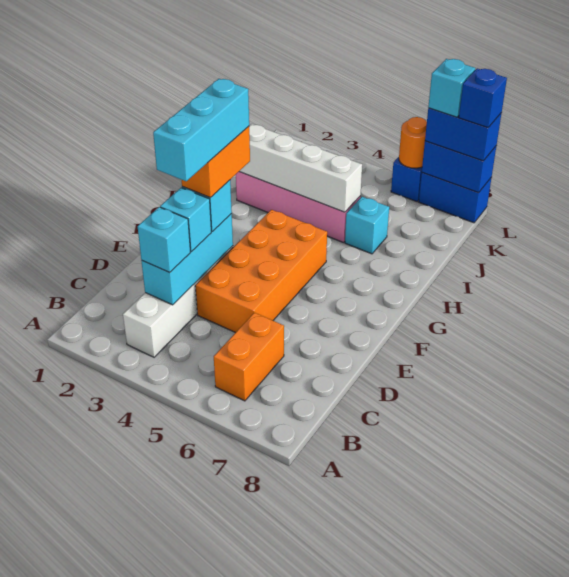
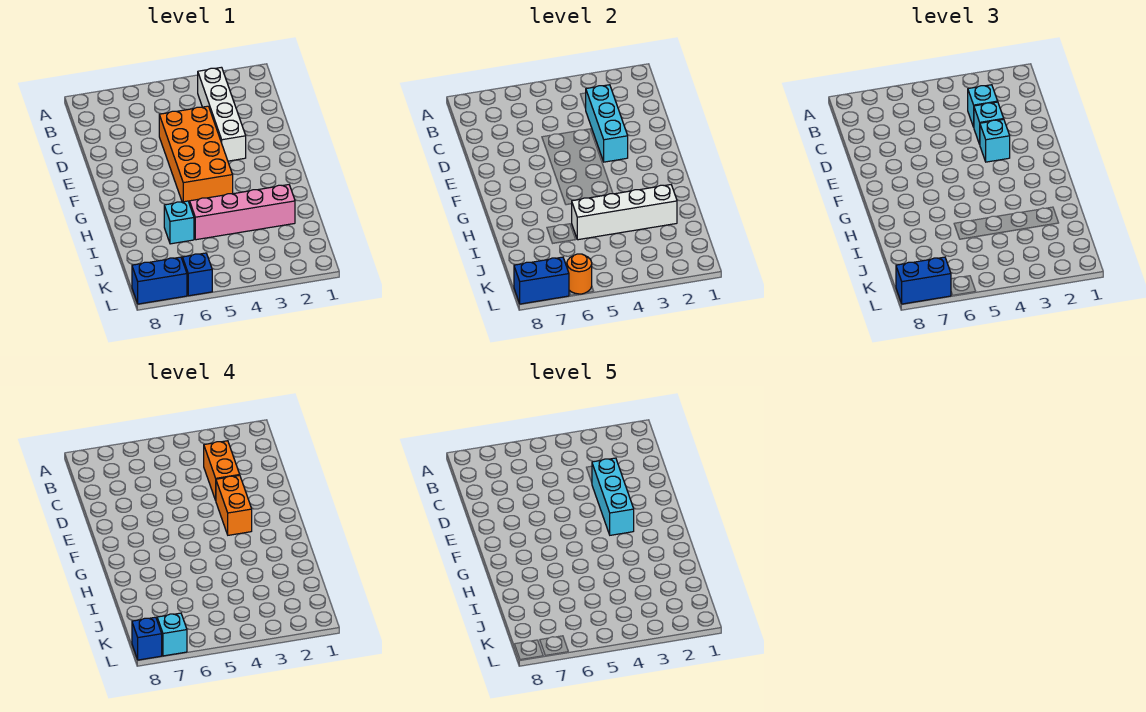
orange brick B6:C6 level 1 -> orange brick C3:D3 level 4

